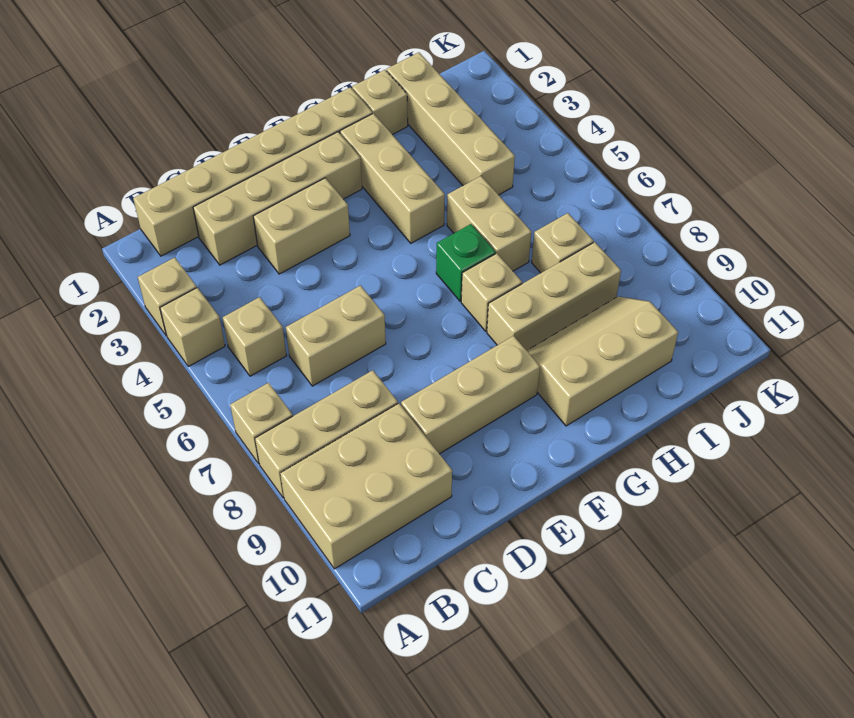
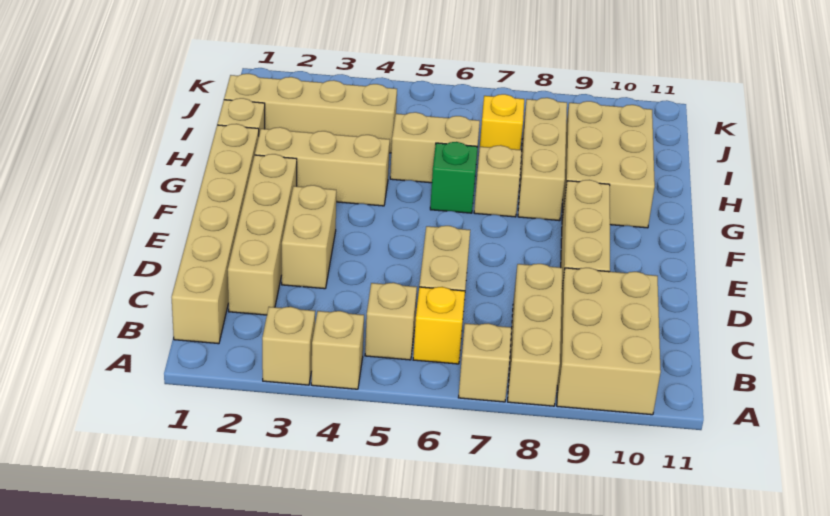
none -> yellow brick B6 level 1
tan slope G9:I10 level 1 top 10 -> tan brick G9:I10 level 1
tan brick I7 level 1 -> yellow brick I7 level 1

